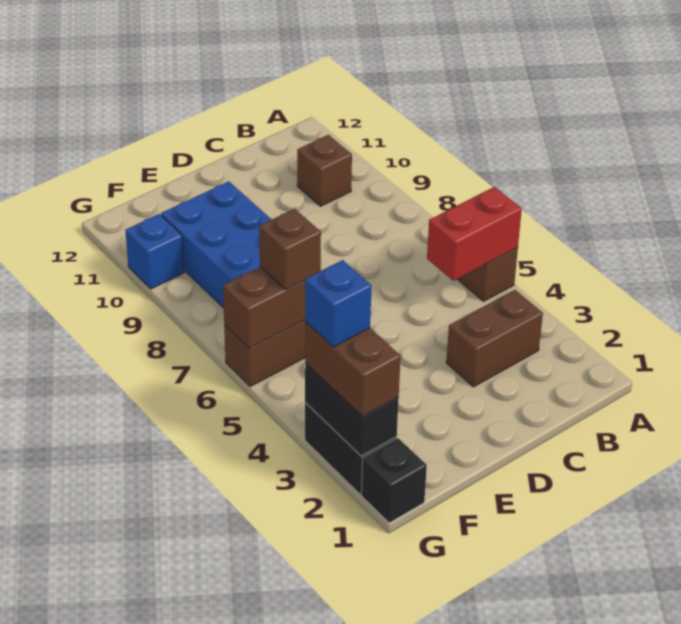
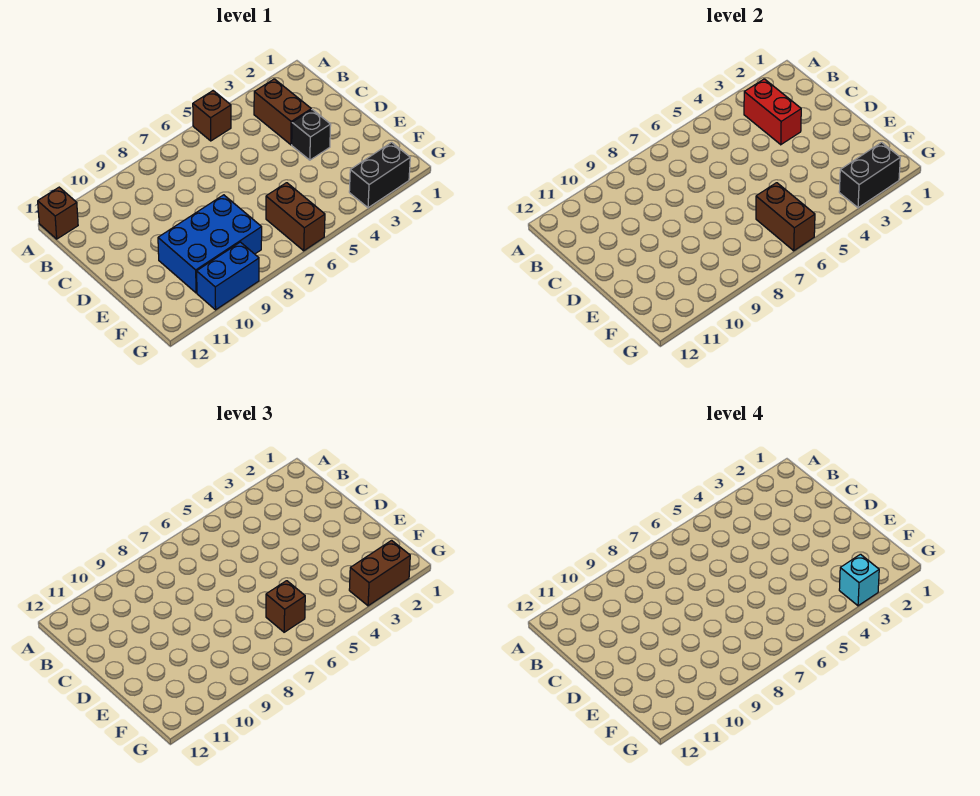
red brick A5:B5 level 2 -> red brick B3:C3 level 2
brown brick B10 level 1 -> brown brick A12 level 1
black brick G1 level 1 -> black brick D3 level 1
blue brick G3 level 4 -> cyan brick G3 level 4
blue brick G10 level 1 -> blue brick G9:G10 level 1

